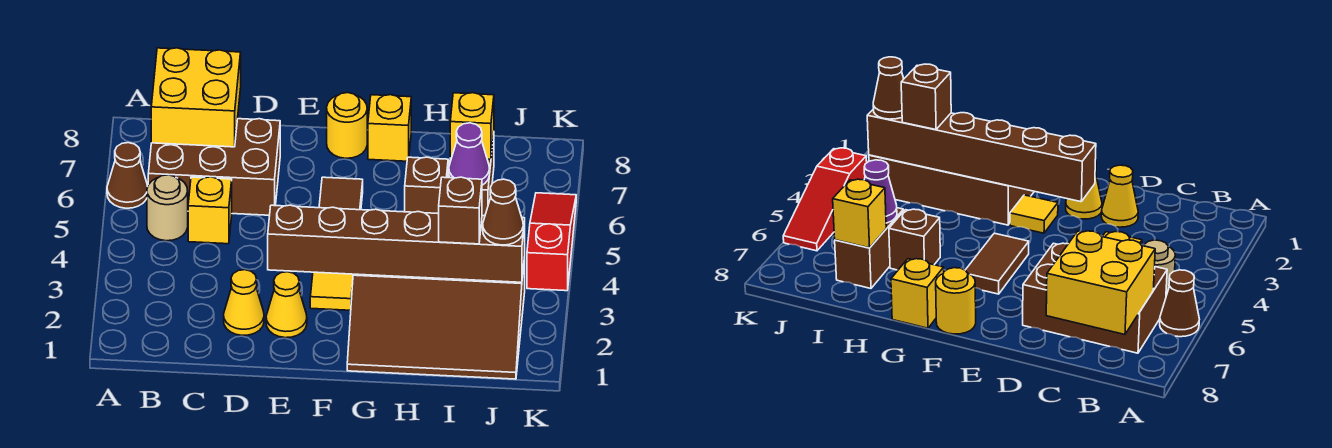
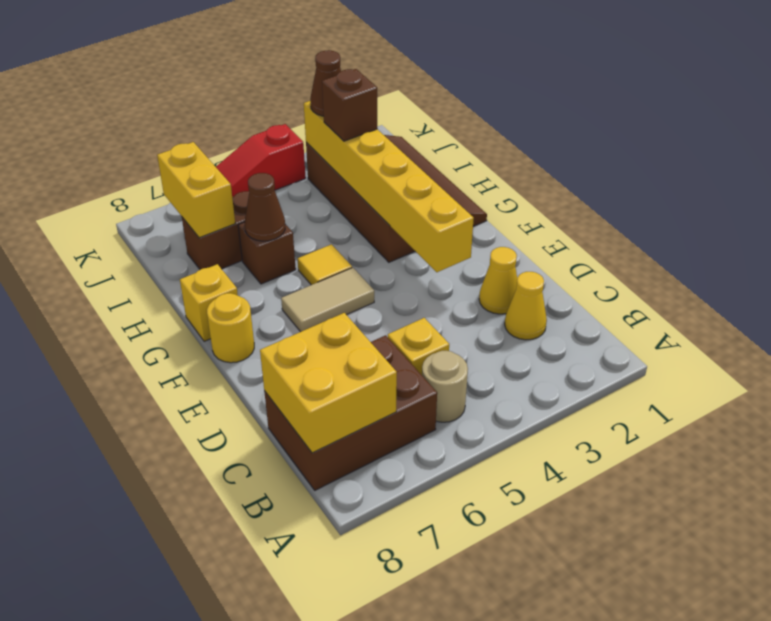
brown cone A6 level 1 -> brown cone H6 level 2
brown brick B6:D7 level 1 -> brown brick B6:C8 level 1
yellow cone E2 level 1 -> yellow cone C2 level 1
brown brick E3:J3 level 2 -> yellow brick E3:J3 level 2
yellow tile F3 level 1 -> yellow tile G5 level 1
brown tile F5:F6 level 1 -> tan tile F5:F6 level 1
purple cone I6 level 2 -> none
yellow brick I7 level 2 -> yellow brick I7:J7 level 2

